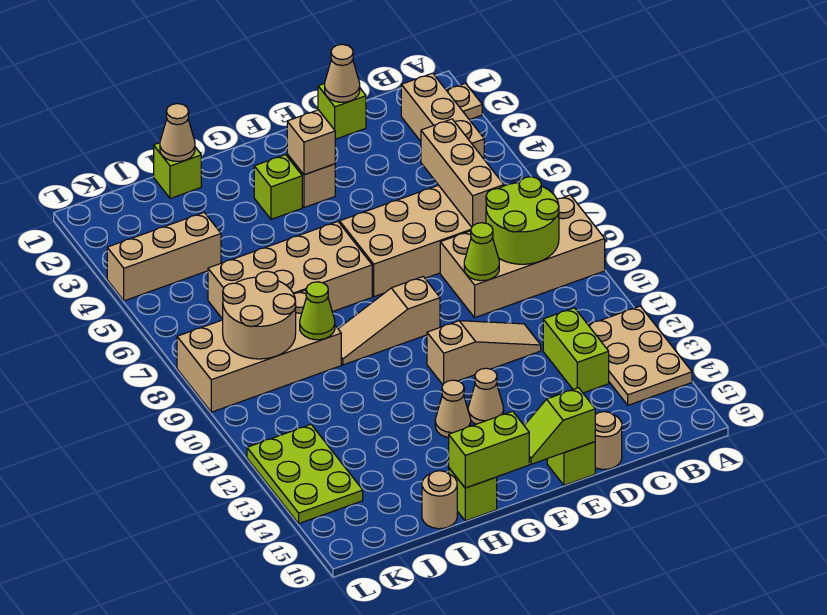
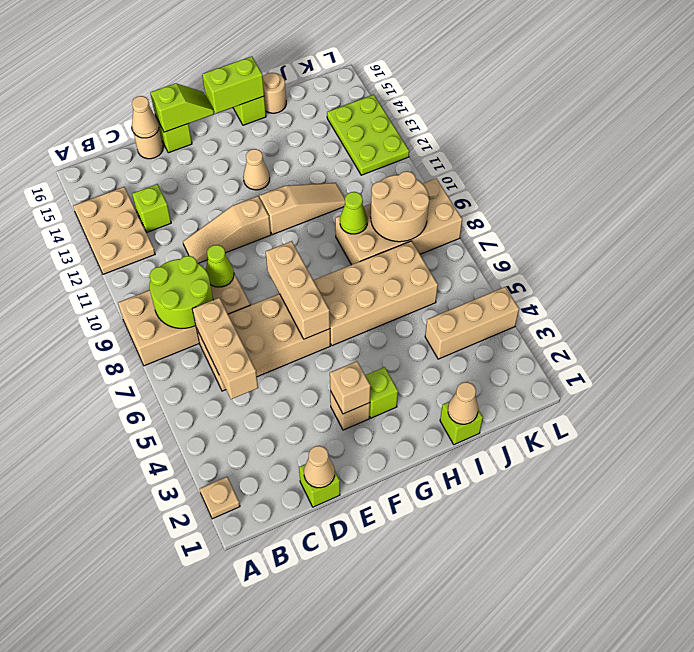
tan brick B2:B4 level 1 -> tan brick F6:F8 level 2
lime brick C12:C13 level 1 -> lime brick C13 level 1
tan slope F9:H9 level 1 top F -> tan slope G11:I11 level 1 top G
tan cone F13 level 1 -> tan cone D16 level 2

